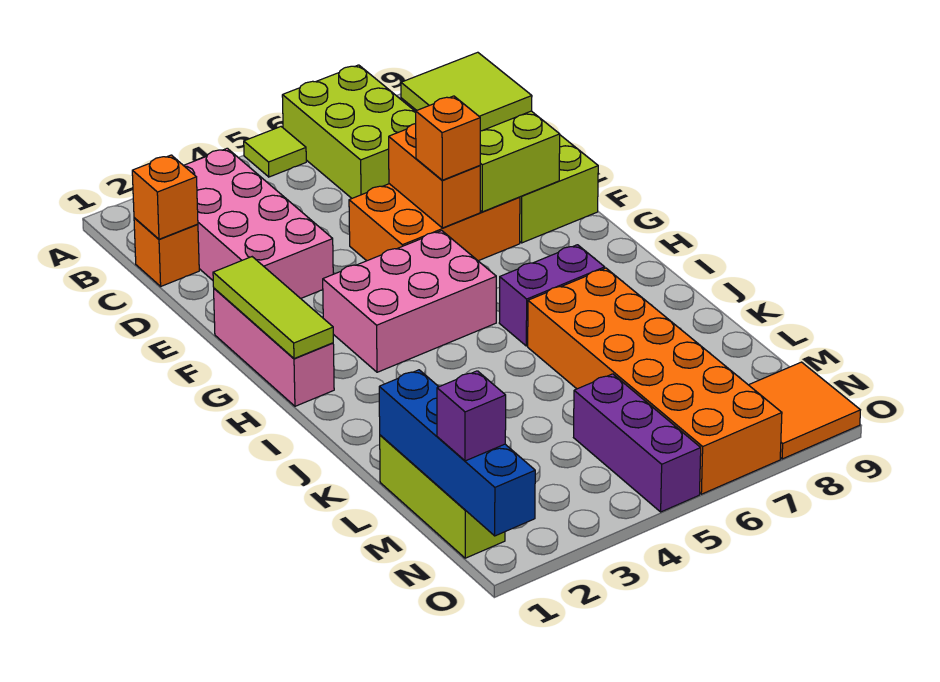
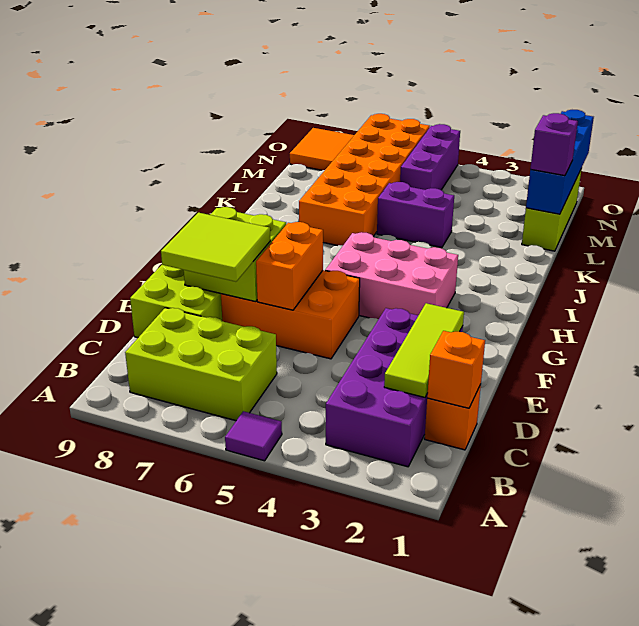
lime tile A5 level 1 -> purple tile A5 level 1
lime brick A6:C7 level 1 -> lime brick B6:C8 level 1
pink brick B2:E3 level 1 -> purple brick B2:E3 level 1
pink brick F1:H1 level 1 -> none
lime tile F1:H1 level 2 -> lime tile C2:E2 level 2
orange brick F6 level 3 -> none
purple brick I6:I7 level 1 -> purple brick K4:K5 level 1
purple brick N1 level 3 -> purple brick L1 level 3

